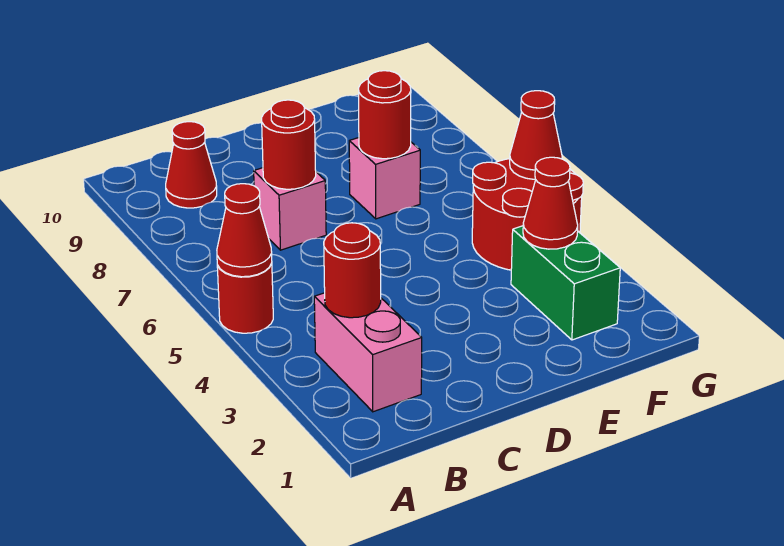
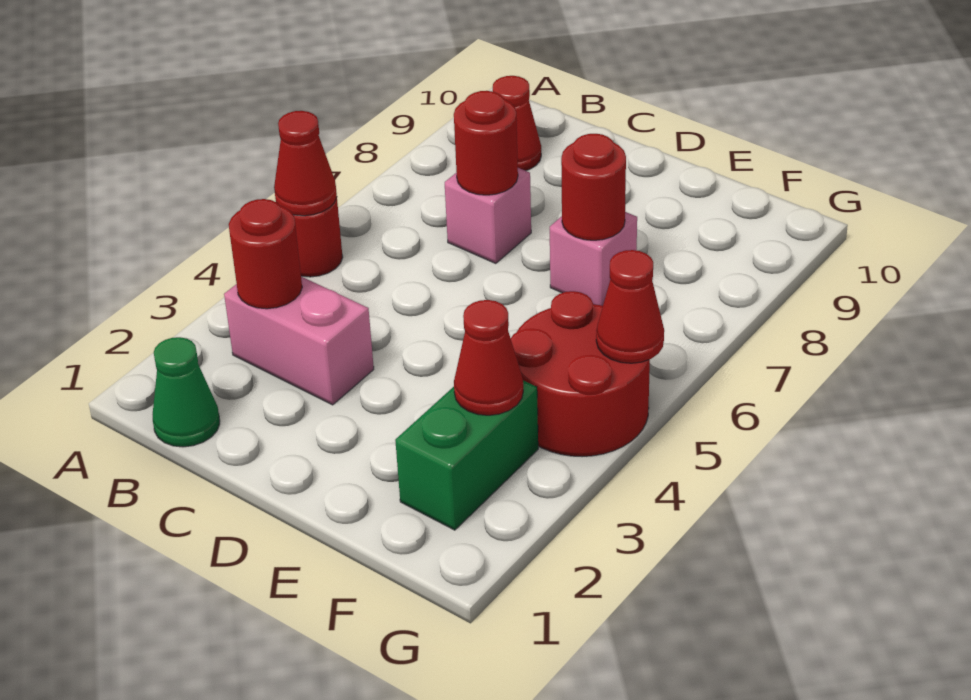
none -> green cone B1 level 1
pink brick B2:B3 level 1 -> pink brick B3:C3 level 1

